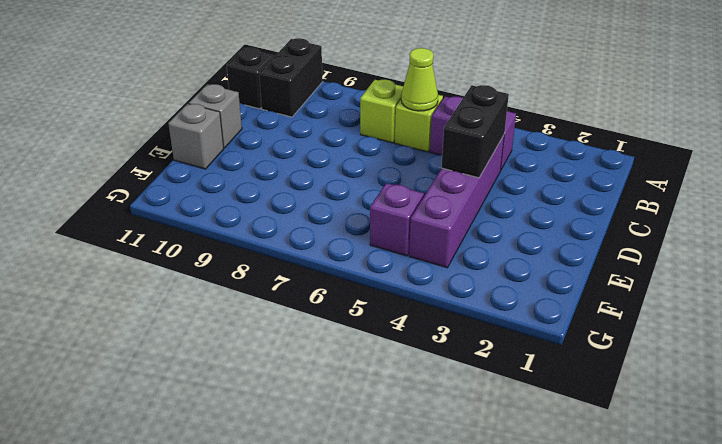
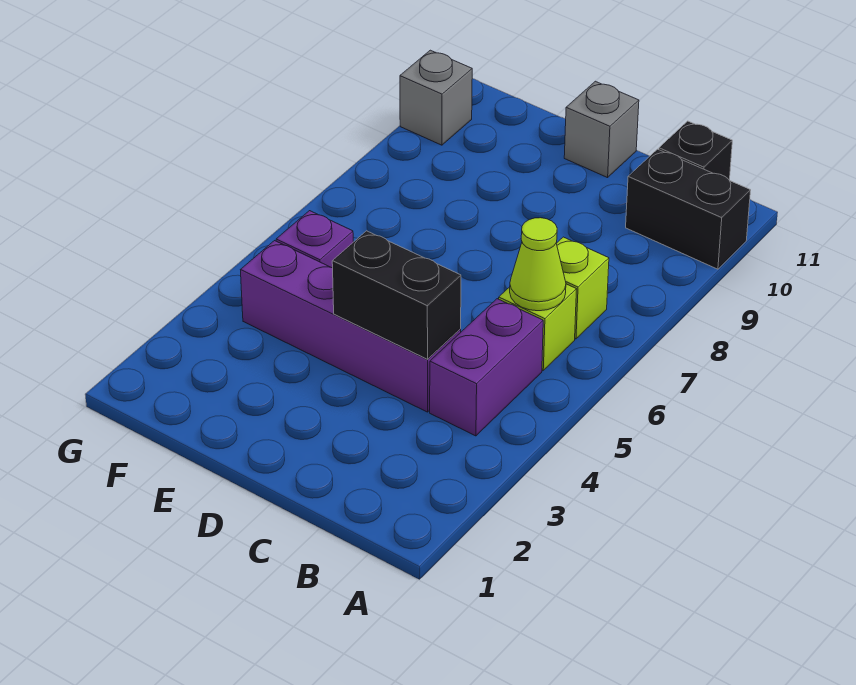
grey brick E11 level 1 -> grey brick G10 level 1

